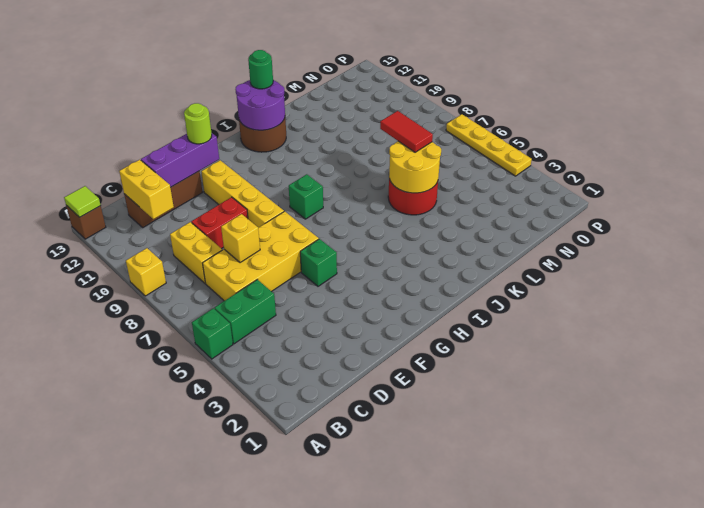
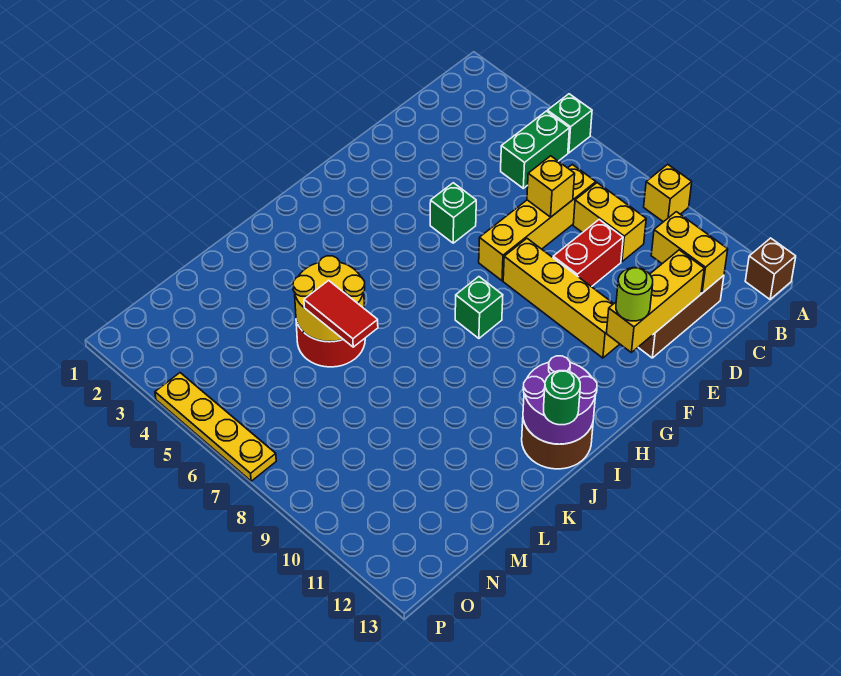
lime tile A13 level 2 -> none
yellow brick C6:F7 level 1 -> yellow brick C7:F7 level 1
purple brick D12:F12 level 2 -> yellow brick D12:F12 level 2

